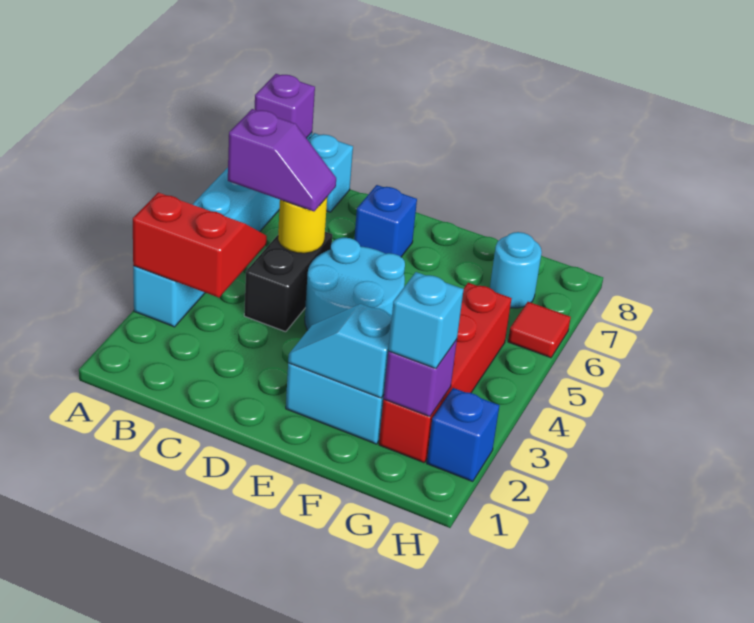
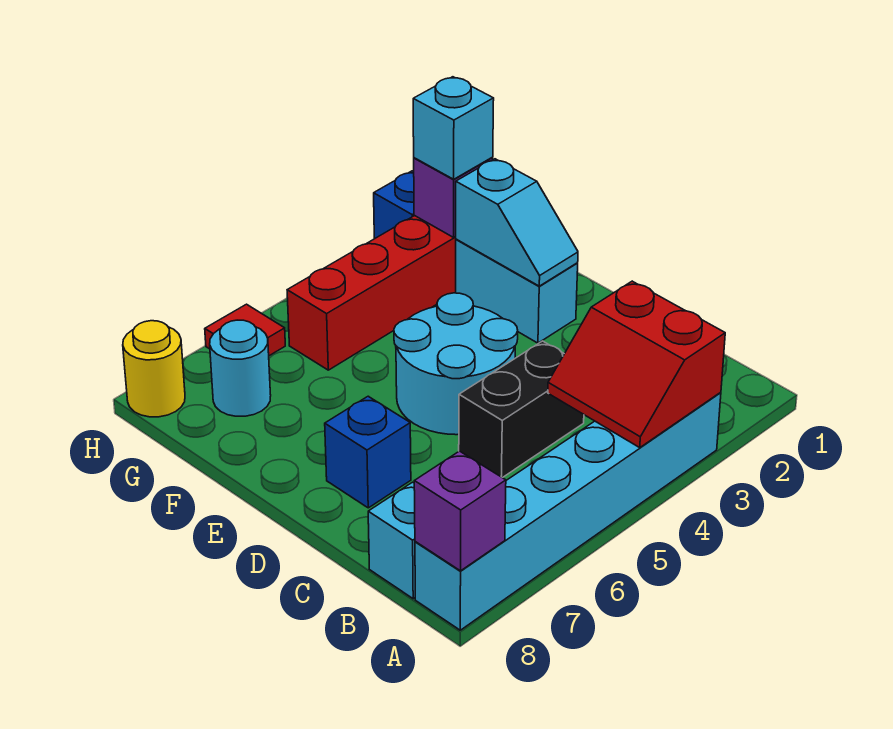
purple slope B5:C5 level 3 top B -> none
yellow round brick C5 level 2 -> yellow round brick H8 level 1

